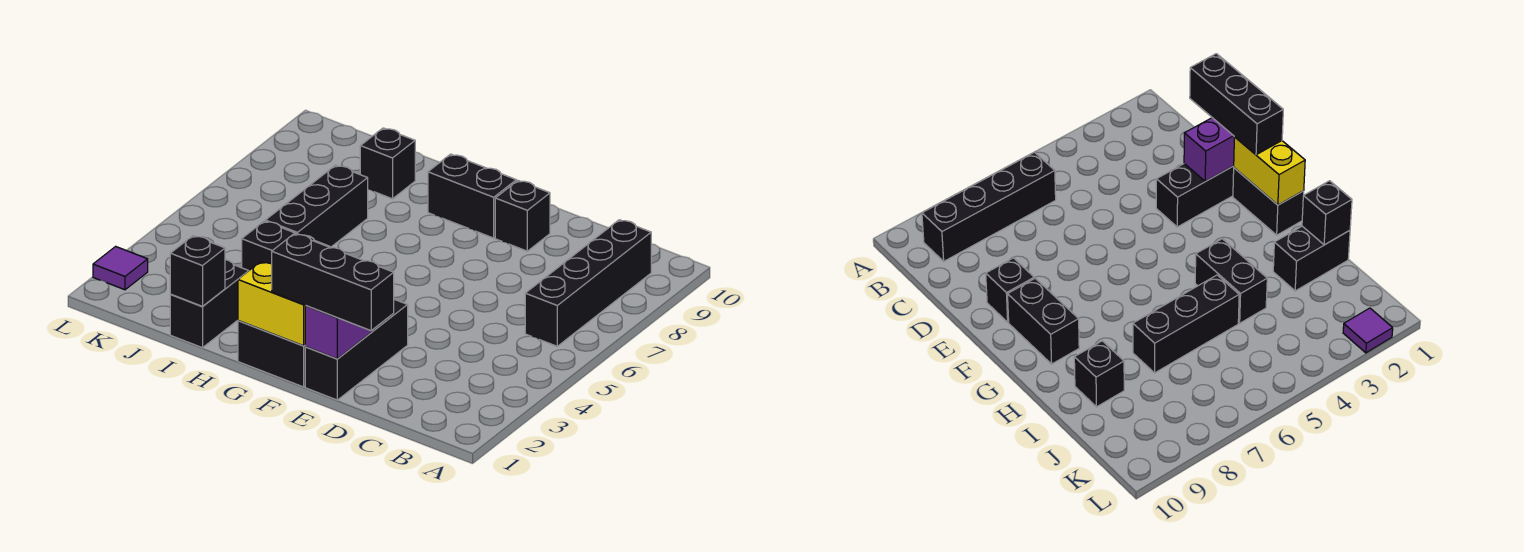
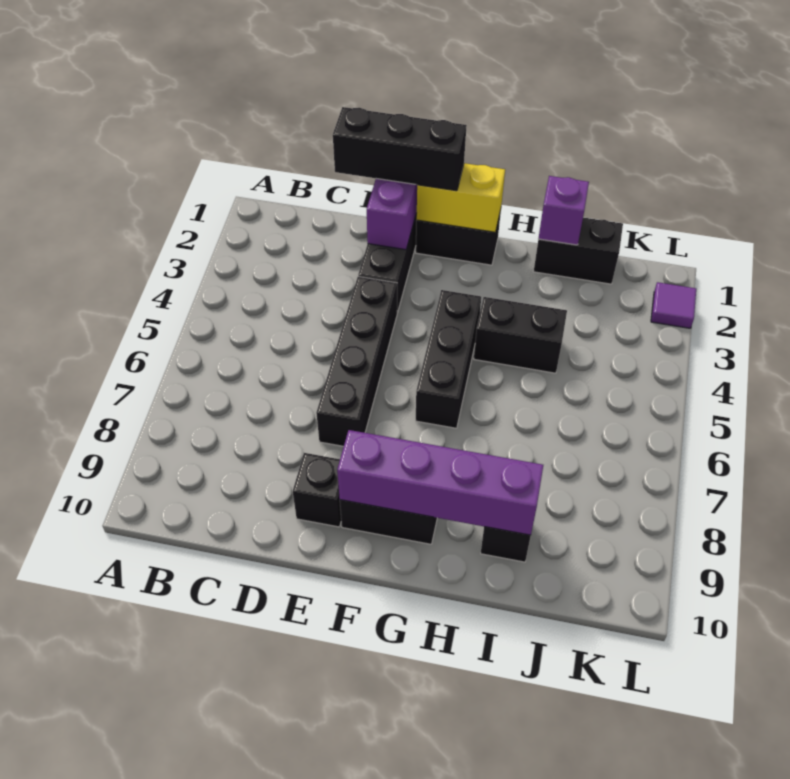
black brick B6:B9 level 1 -> black brick E4:E7 level 1
none -> purple brick F9:I9 level 2
black brick I1:I2 level 1 -> black brick I1:J1 level 1
black brick I1 level 2 -> purple brick I1 level 2
black brick I5:I7 level 1 -> black brick G4:G6 level 1

